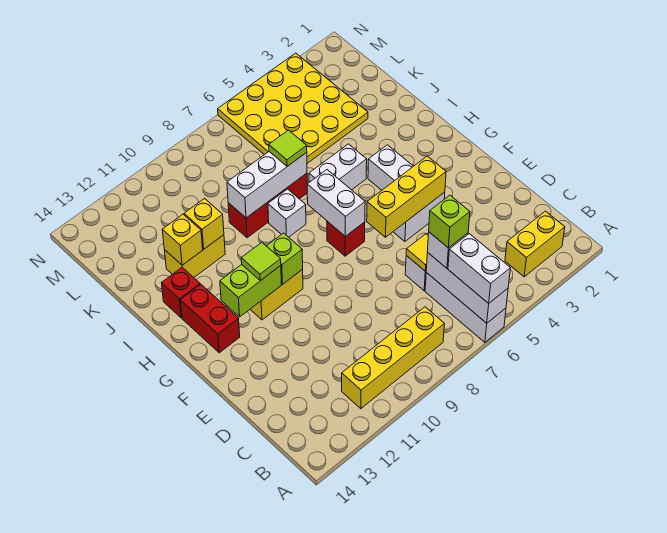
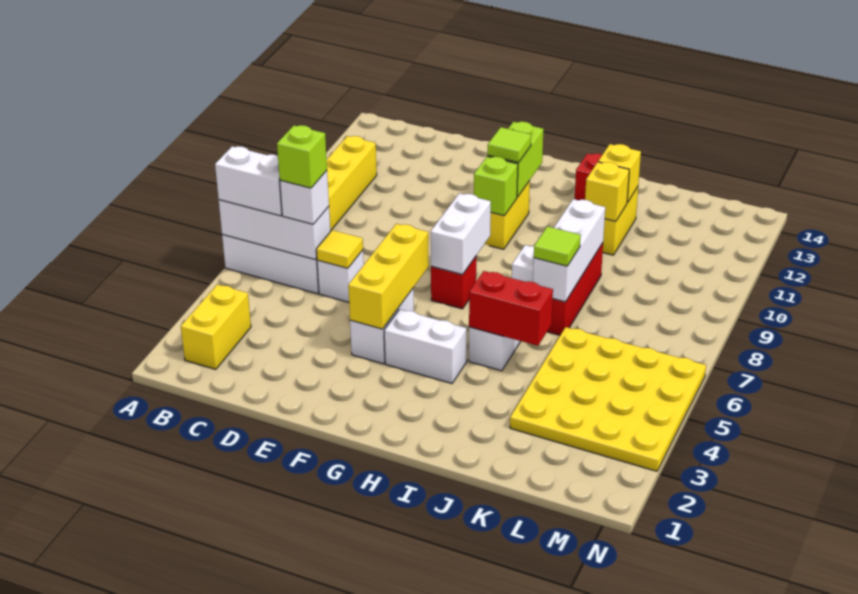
white brick G7:H7 level 2 -> white brick G7:G8 level 2
red brick G13:H13 level 1 -> red brick I5:J5 level 2

